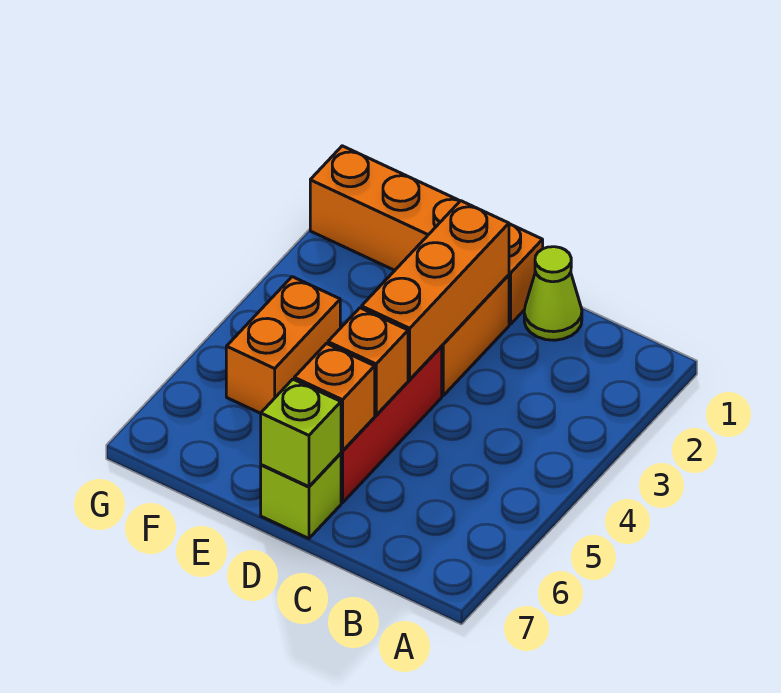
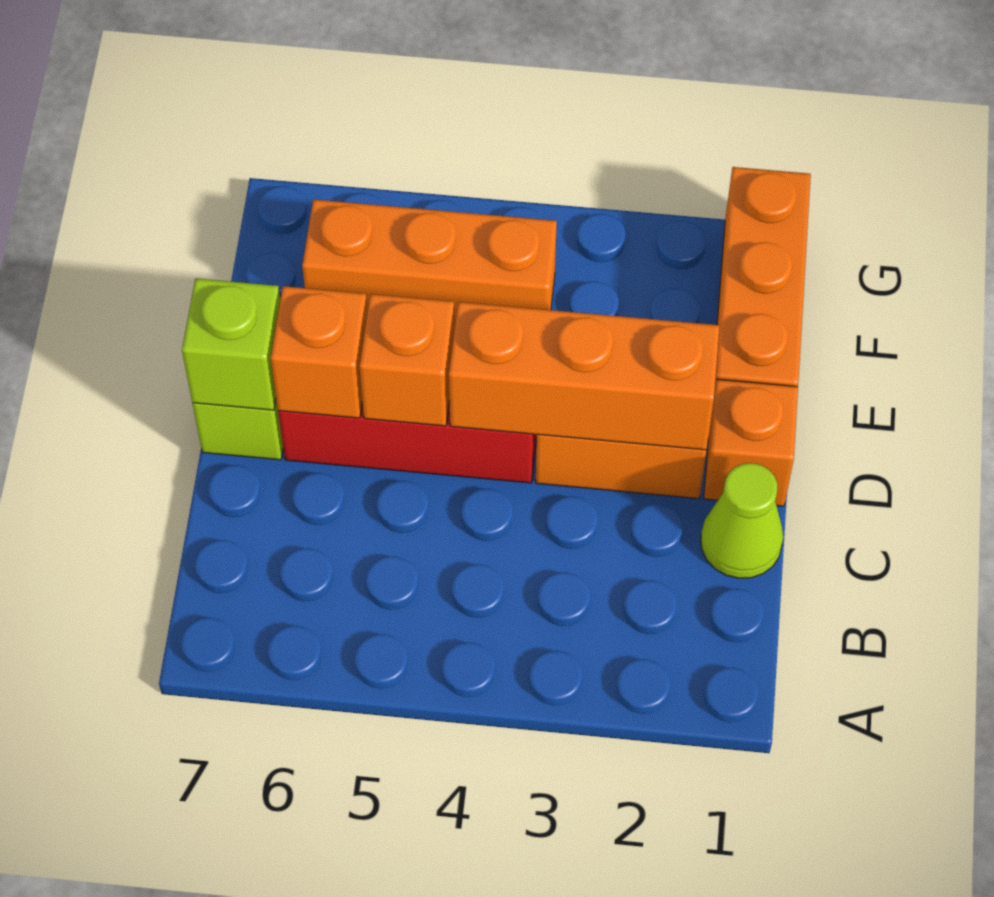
orange brick F4:F5 level 1 -> orange brick F4:F6 level 1

